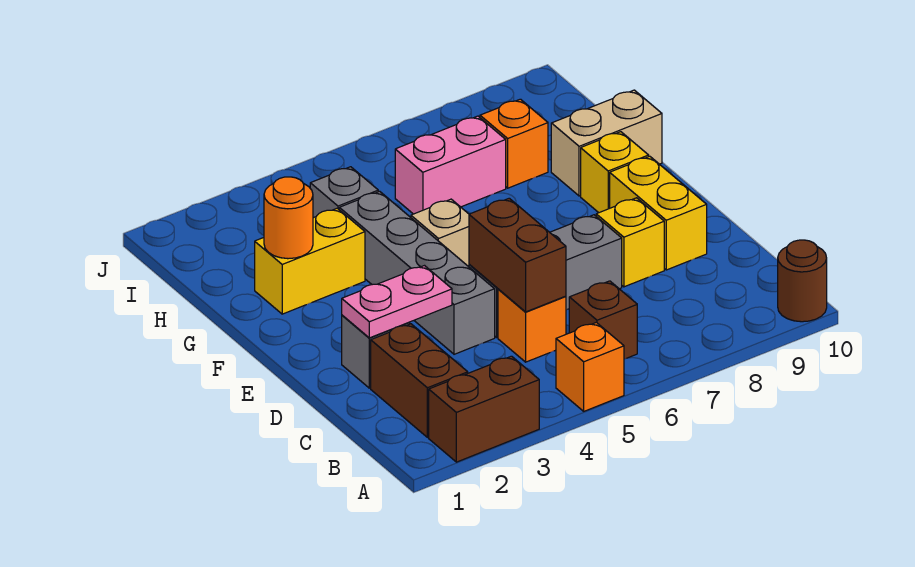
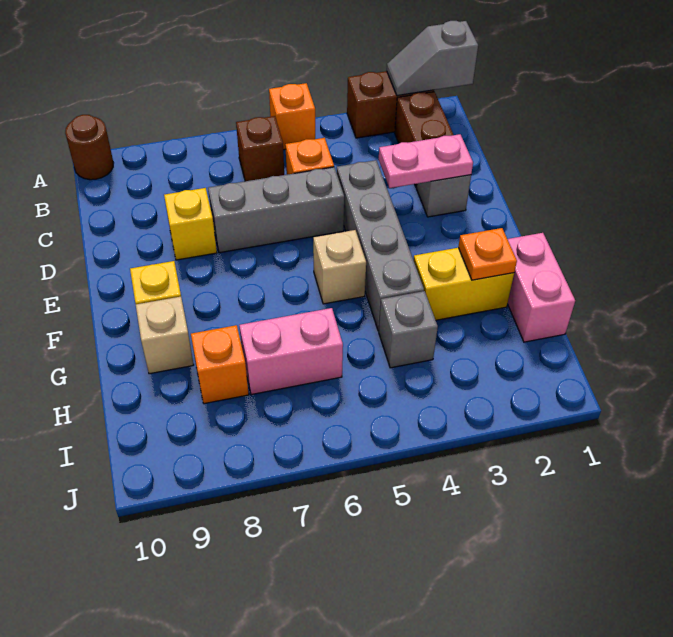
none -> grey slope A1:A2 level 2 top 1
brown brick C5:D5 level 2 -> none
yellow brick D9:E9 level 1 -> none
none -> pink brick G1:H1 level 1
orange round brick G2 level 2 -> orange plate G2 level 2
tan brick G9:G10 level 1 -> tan brick G9 level 1

